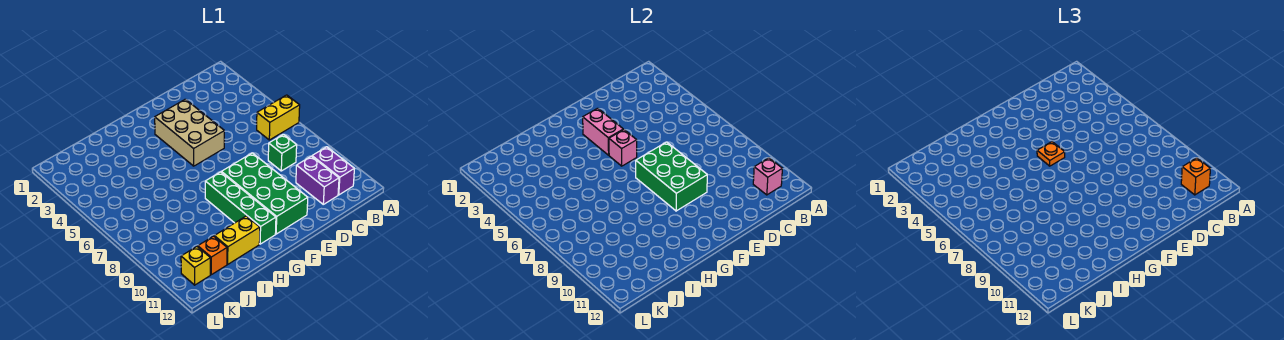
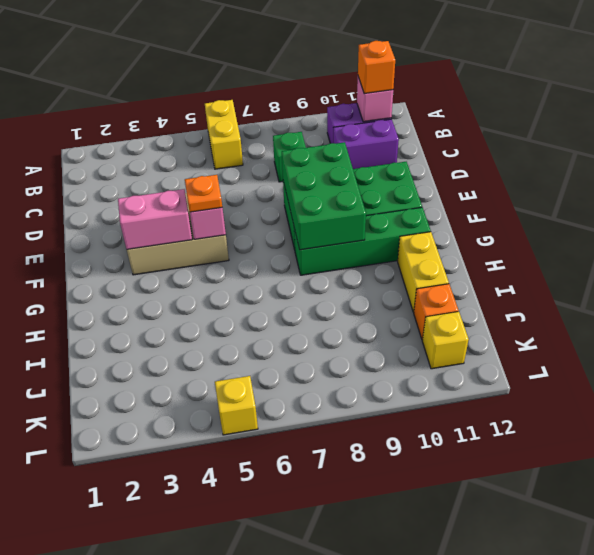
green brick E7:F9 level 2 -> green brick E8:G9 level 2
none -> yellow brick L5 level 1

